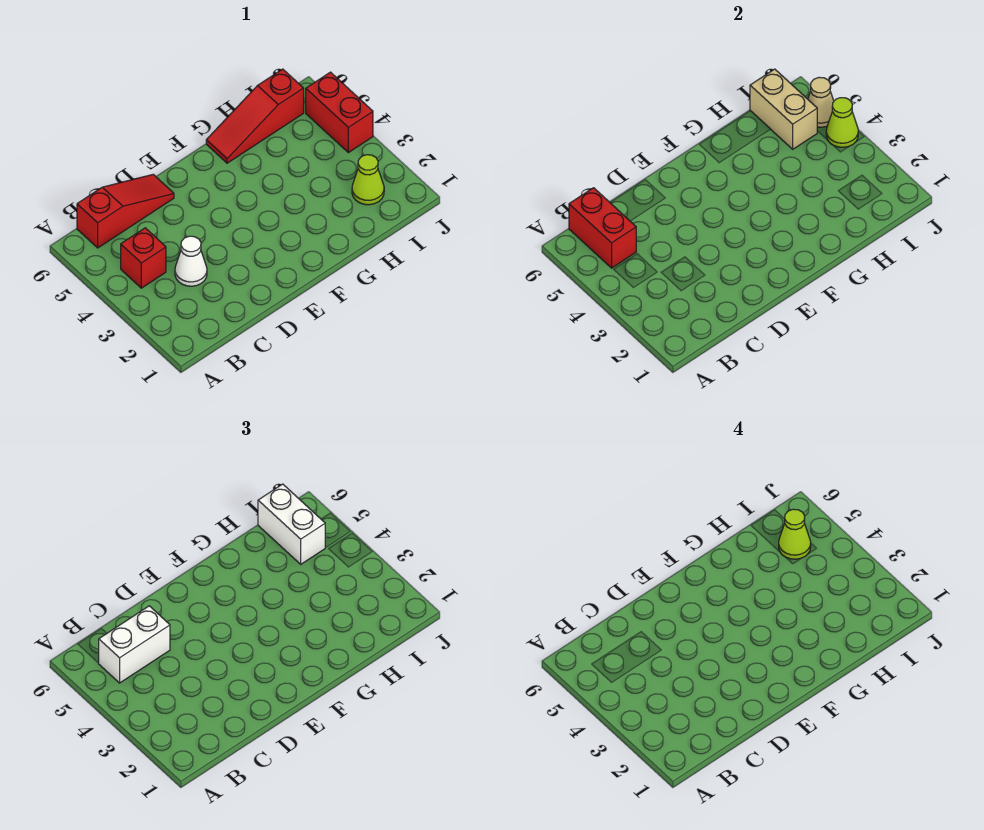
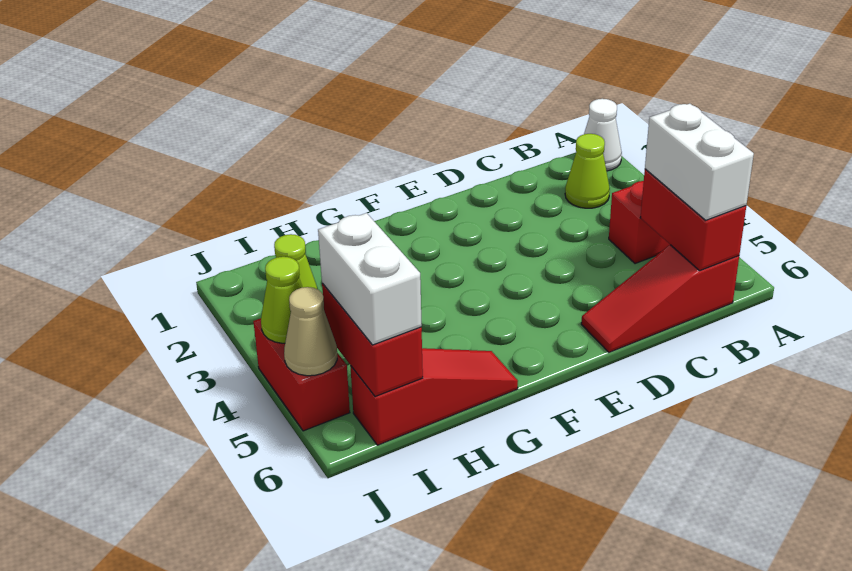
white brick B5:C5 level 3 -> white brick B5:B6 level 3
white cone C3 level 1 -> white cone A1 level 1
tan brick I5:I6 level 2 -> red brick I5:I6 level 2
lime cone I5 level 4 -> lime cone B2 level 1

